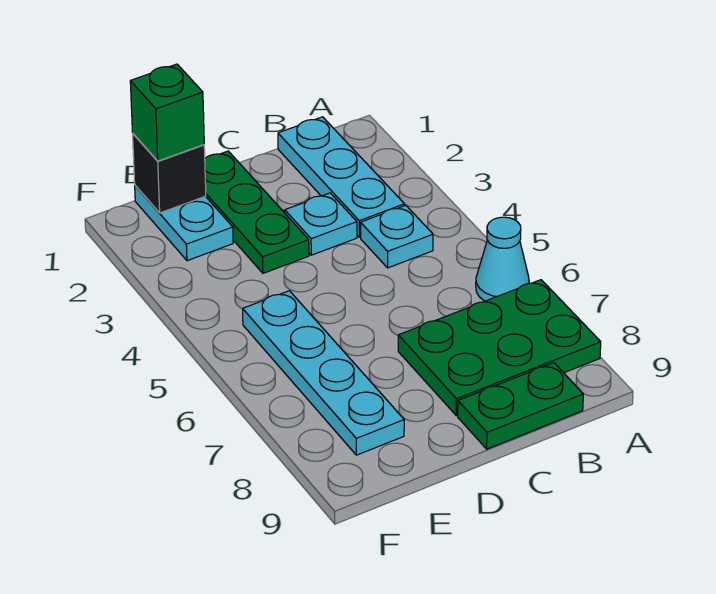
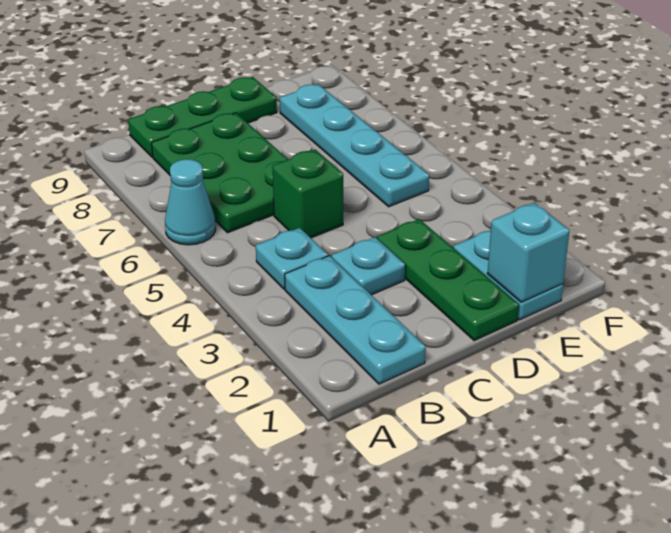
green plate A7:C8 level 1 -> green plate B6:C8 level 1
green plate B9:C9 level 1 -> green plate B9:D9 level 1
black brick E1 level 2 -> cyan brick E1 level 2
green brick E1 level 3 -> green brick C5 level 1

